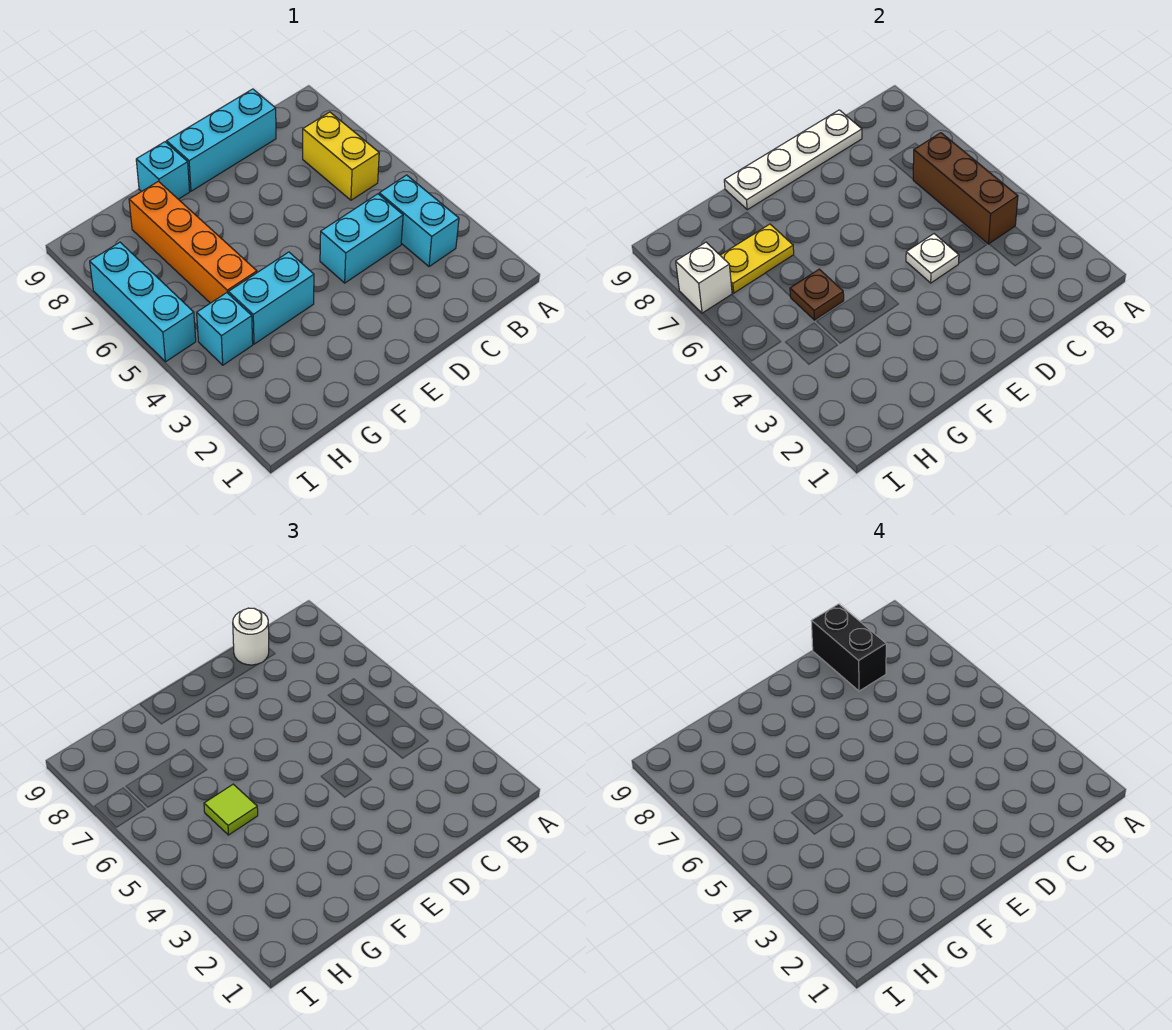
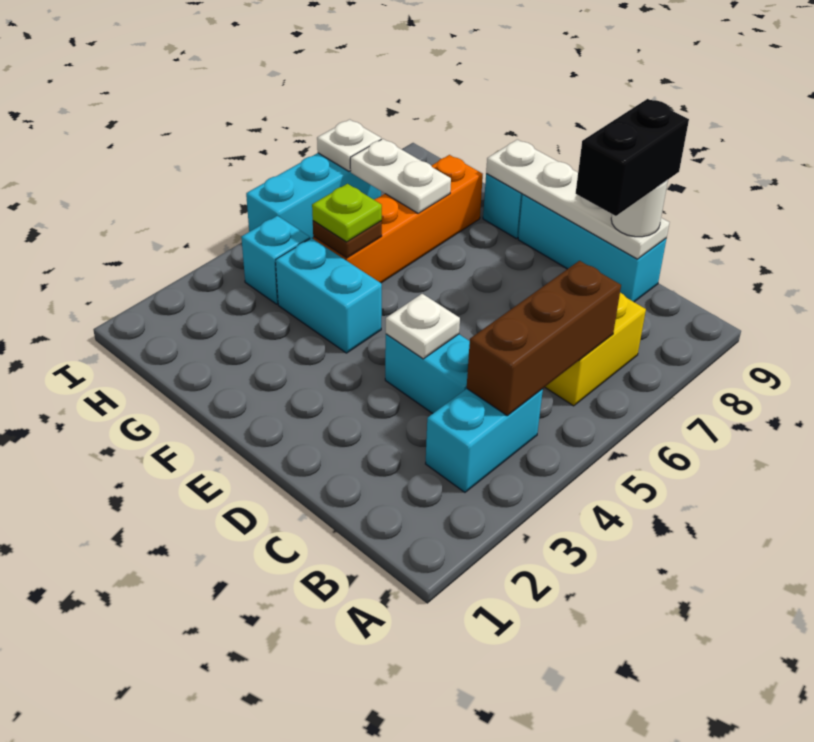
lime tile G5 level 3 -> lime plate G5 level 3
yellow plate G7:H7 level 2 -> white plate G7:H7 level 2
white brick I7 level 2 -> white plate I7 level 2

